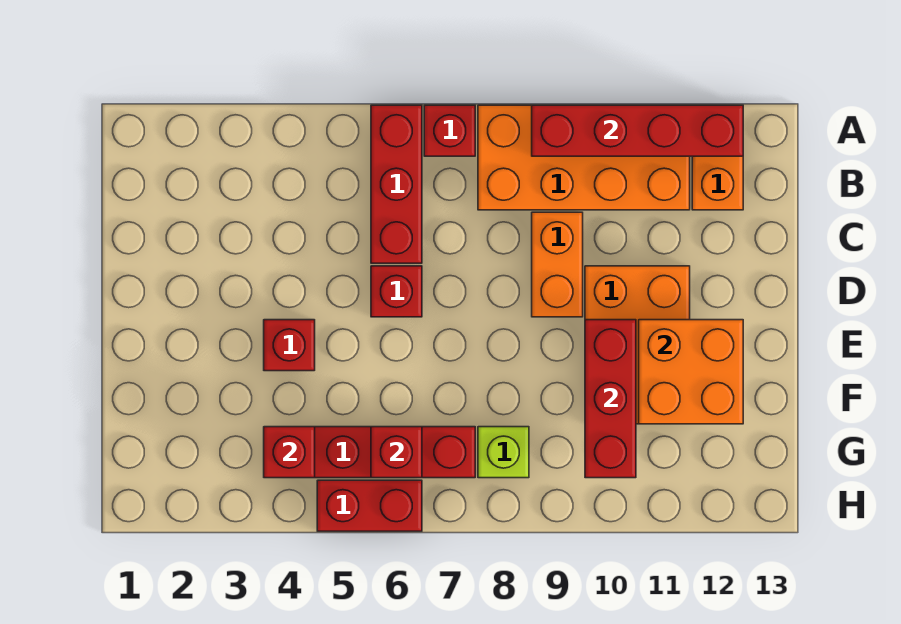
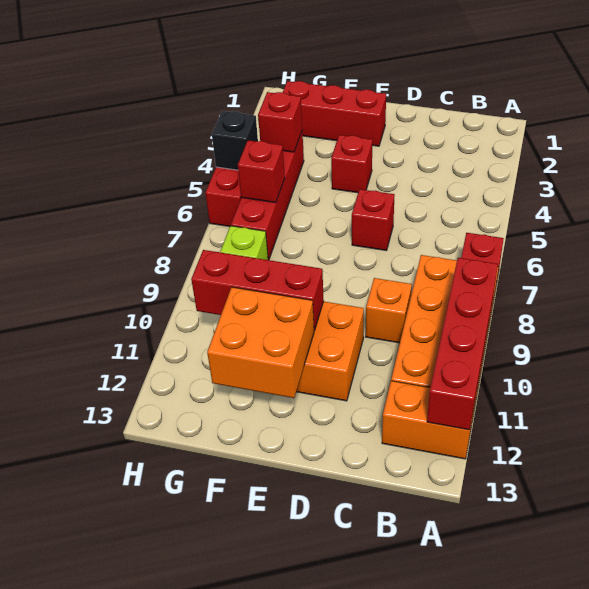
red brick A6:C6 level 1 -> red brick E2:G2 level 1
orange brick C9:D9 level 1 -> orange brick C9 level 1
none -> black brick H5 level 2

